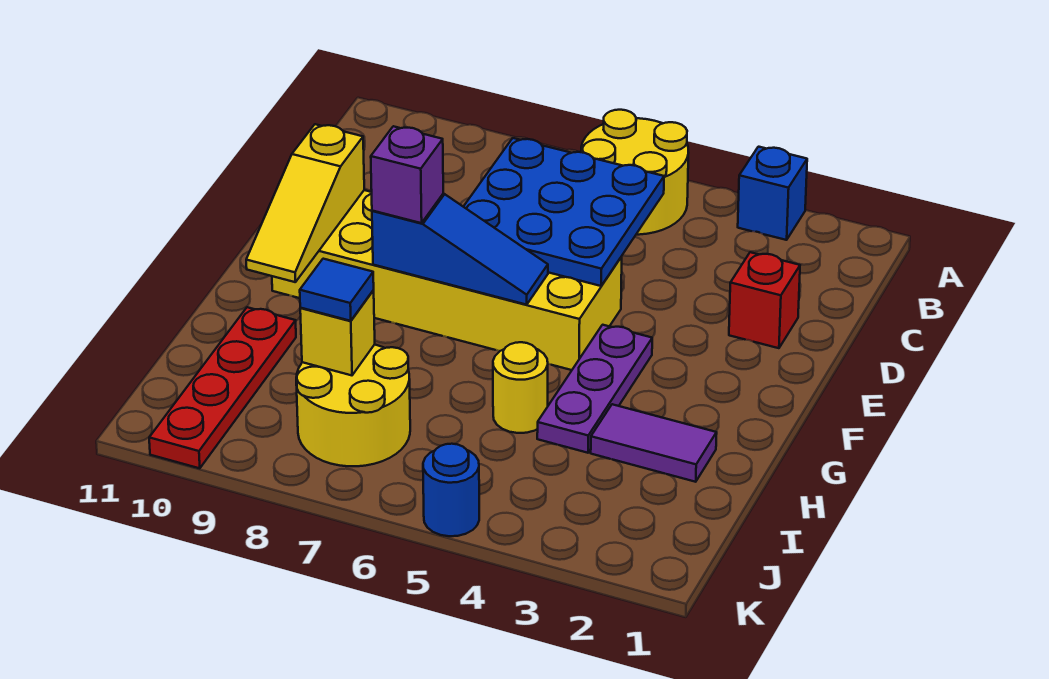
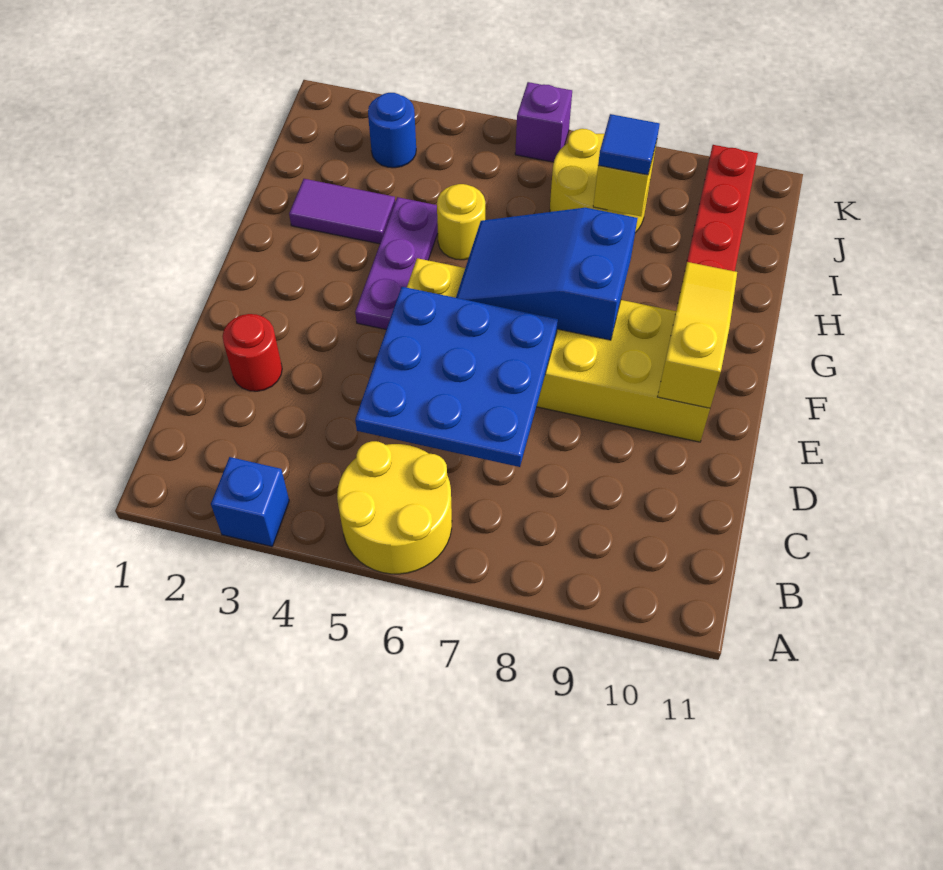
red brick D2 level 1 -> red round brick D2 level 1
blue slope F6:F8 level 2 top 8 -> blue slope F6:G8 level 2 top 8
purple brick F8 level 3 -> purple brick K6 level 1
blue round brick K5 level 1 -> blue round brick J3 level 1

